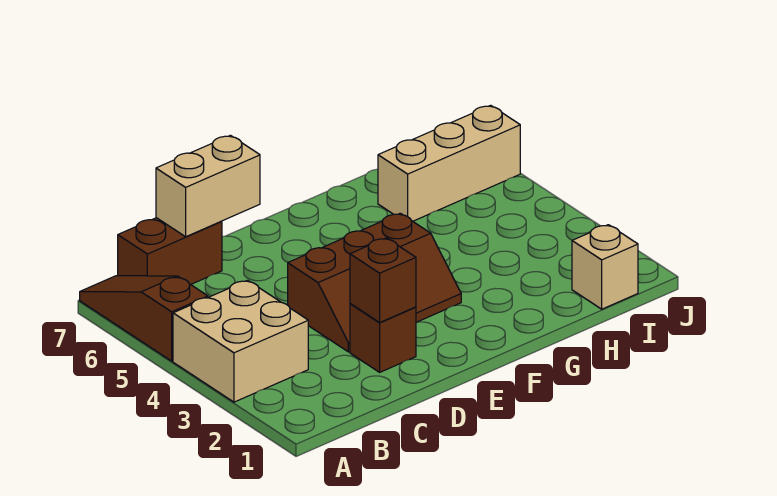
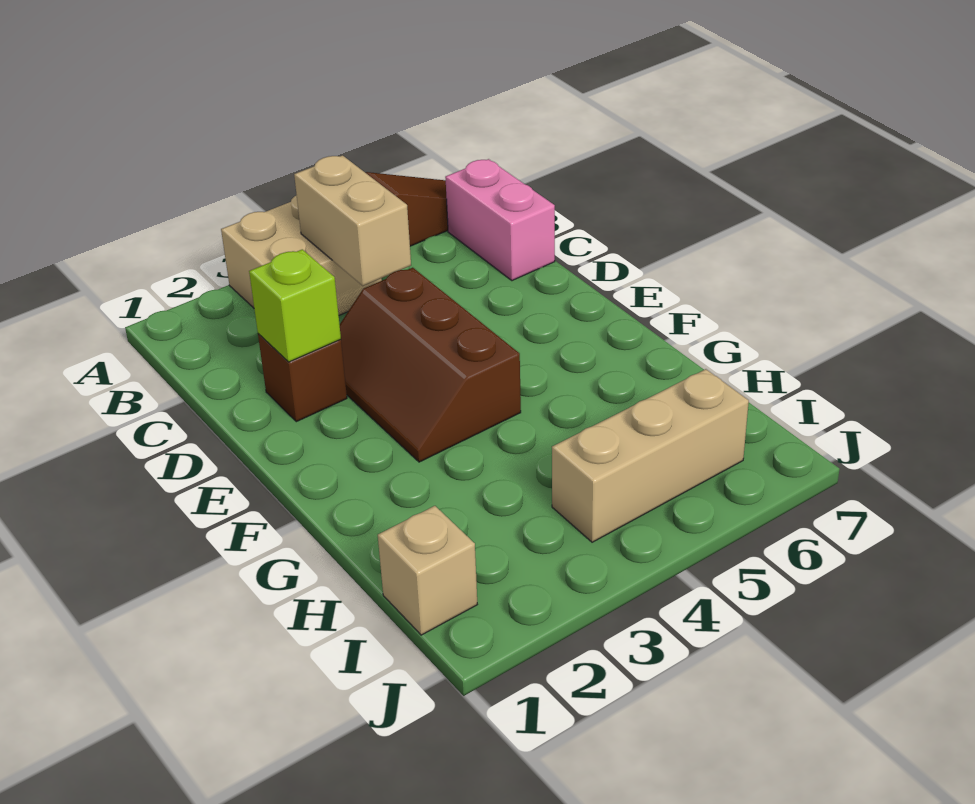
brown brick B7:C7 level 1 -> pink brick B7:C7 level 1
tan brick C7:D7 level 2 -> tan brick B4:C4 level 2
brown brick D2 level 2 -> lime brick D2 level 2
tan brick H6:J6 level 1 -> tan brick I4:I6 level 1

